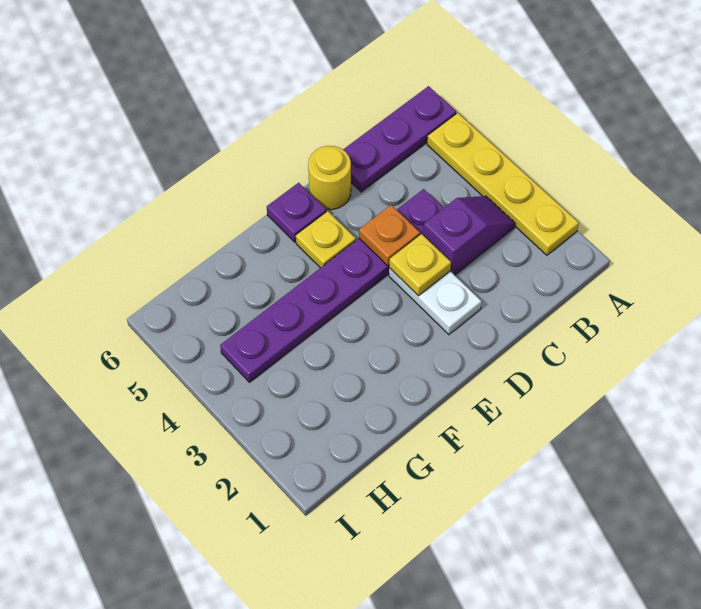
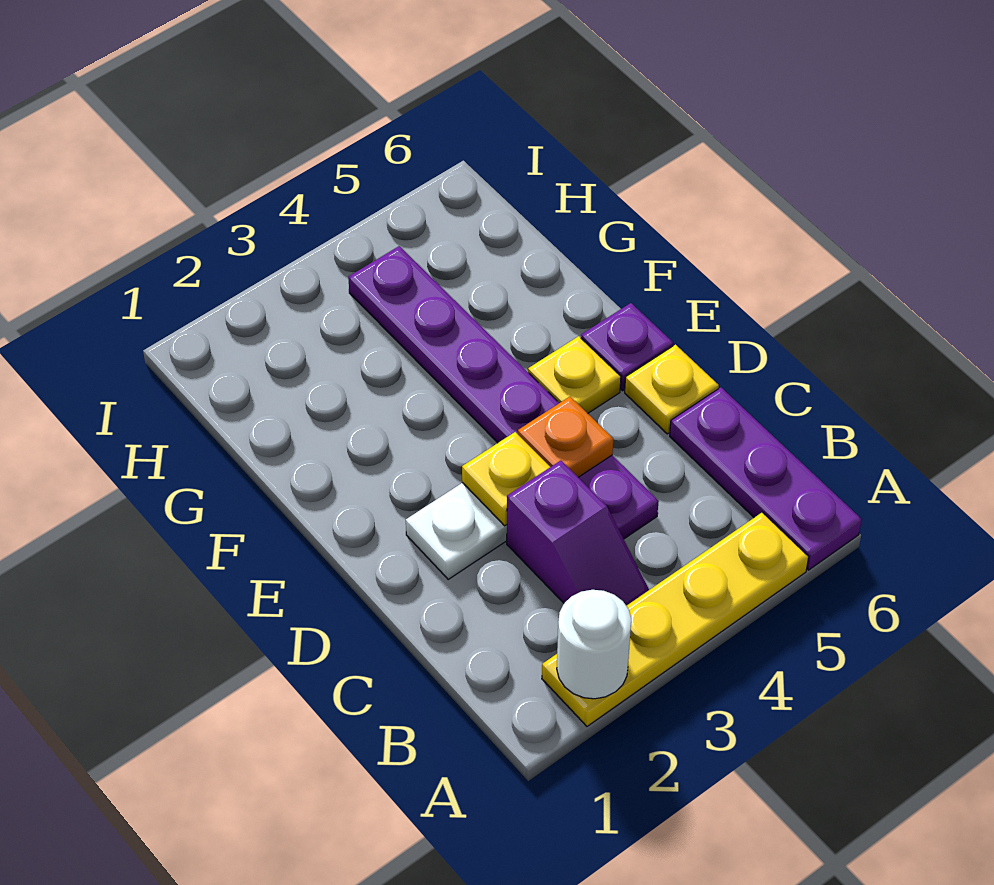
none -> white round brick A2 level 2
yellow round brick D6 level 1 -> yellow plate D6 level 1

